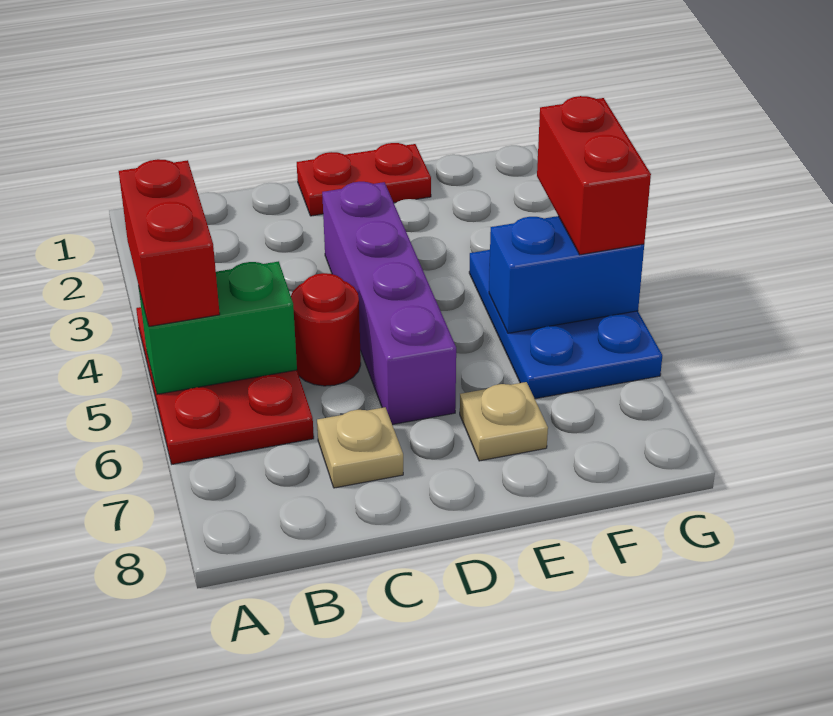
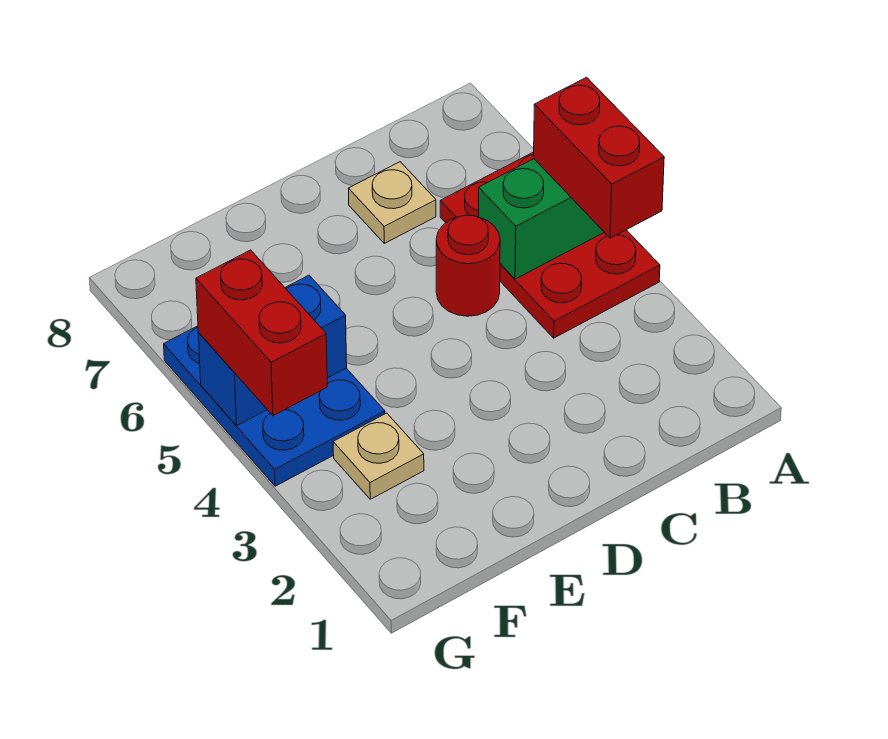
red plate D1:E1 level 1 -> none
purple brick D3:D6 level 1 -> none
tan plate E7 level 1 -> tan plate F3 level 1

